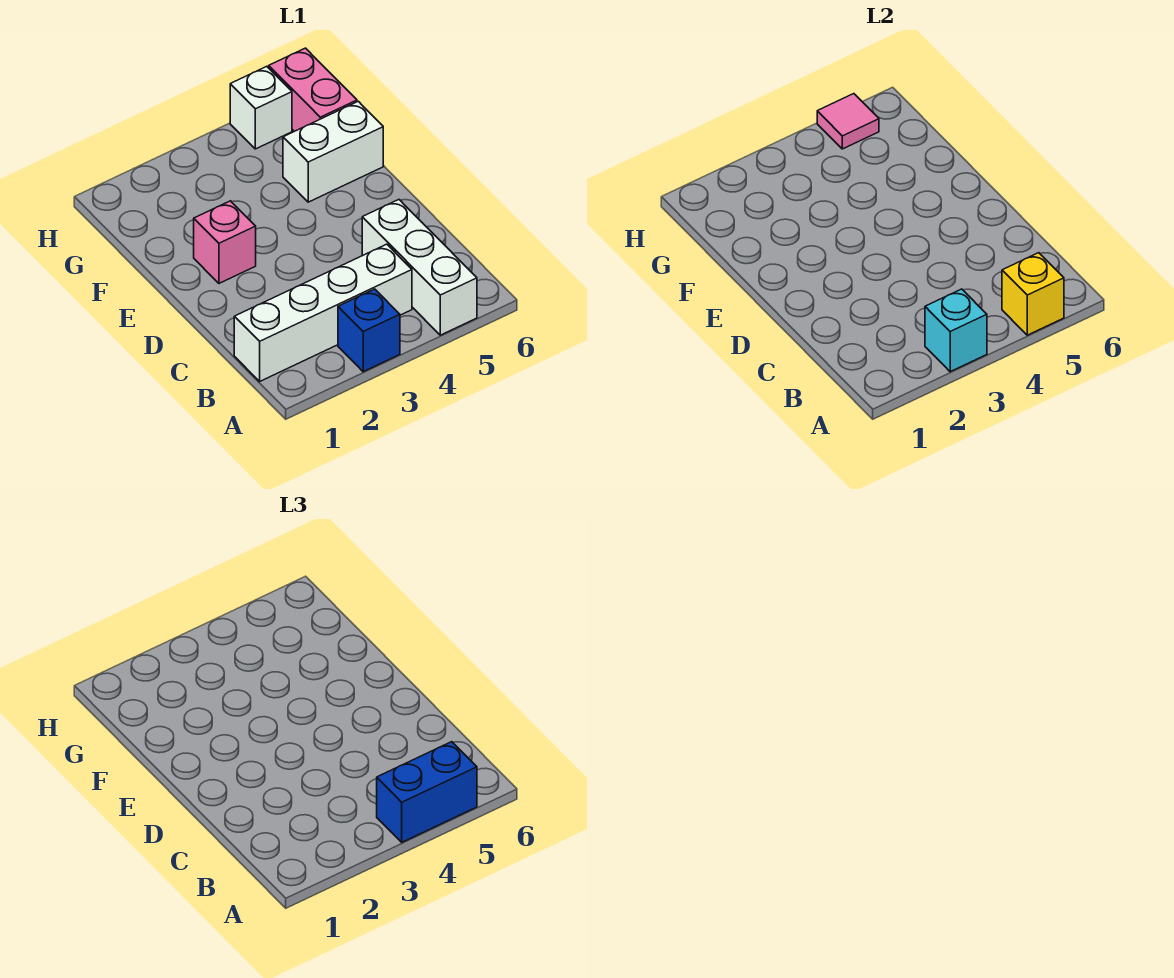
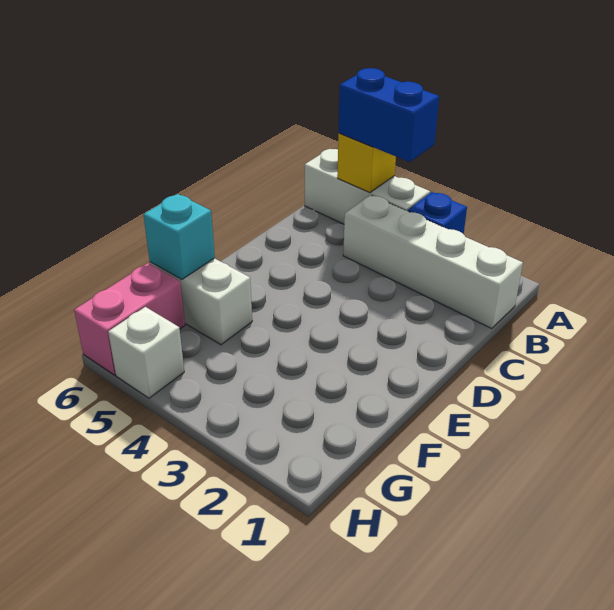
cyan brick A3 level 2 -> cyan brick F6 level 2
white brick A5:C5 level 1 -> white brick A4:A6 level 1
pink brick E2 level 1 -> none
pink tile H5 level 2 -> none

